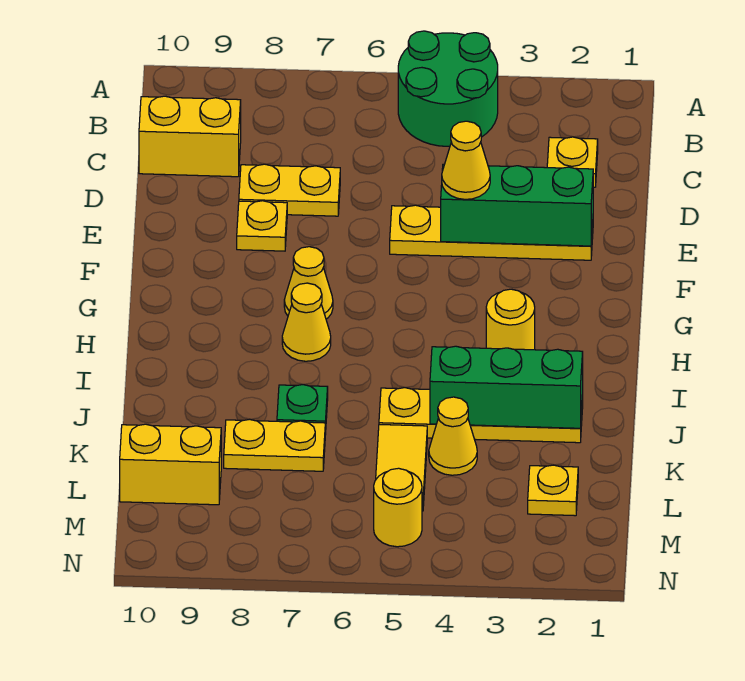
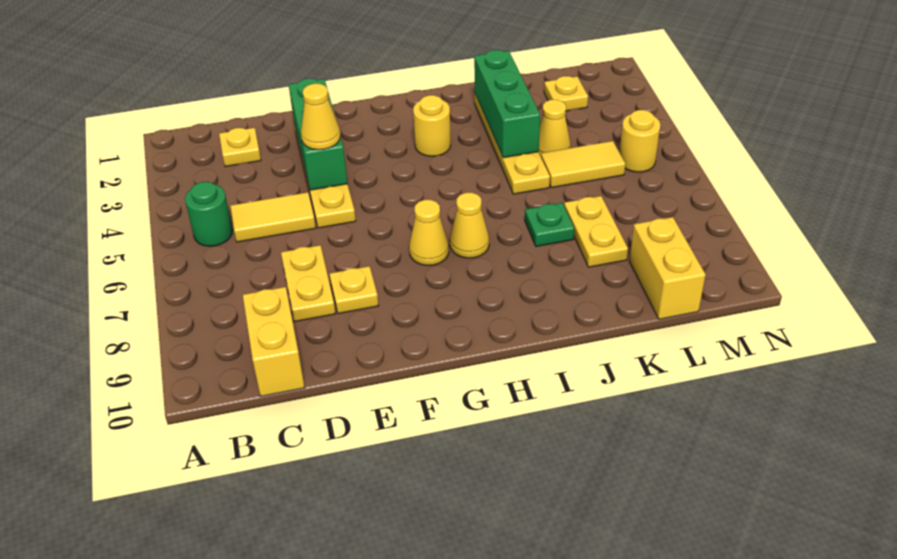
green round brick A4:B5 level 1 -> green round brick B5 level 1
none -> yellow tile C5:D5 level 1

